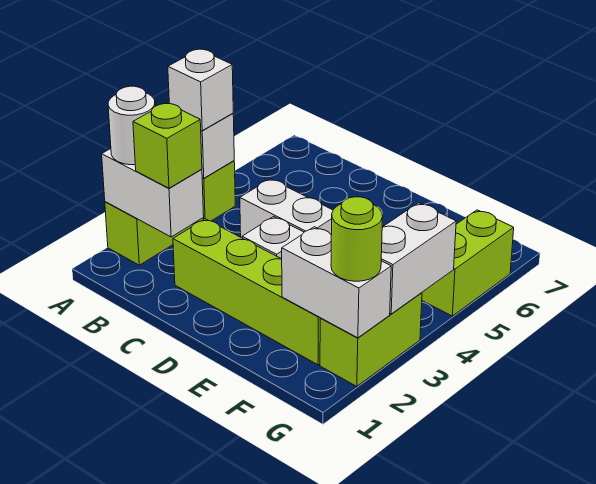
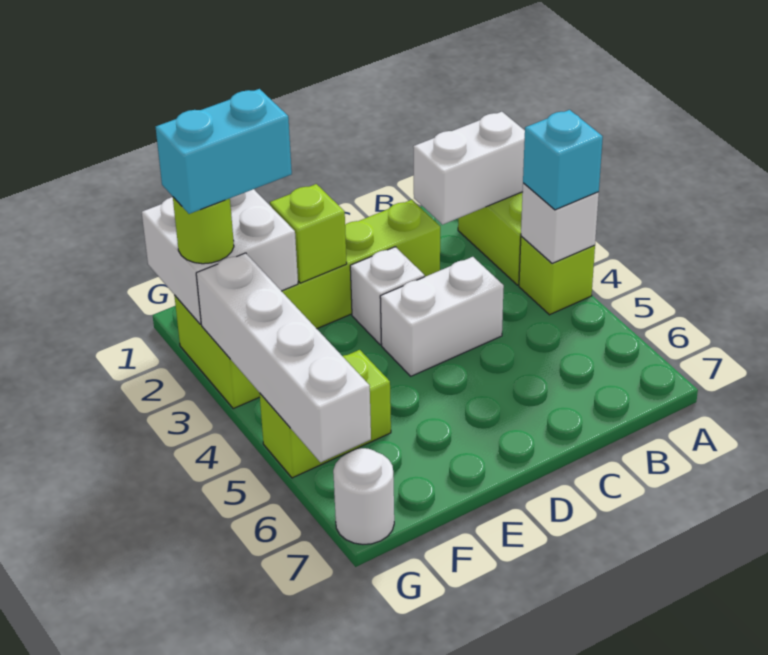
white round brick A2 level 3 -> white round brick G7 level 1
white brick A4 level 3 -> cyan brick A4 level 3
lime brick B2 level 3 -> lime brick E2 level 2
white brick F2:G2 level 2 -> white brick F1:G2 level 2
none -> cyan brick F2:G2 level 4
white brick G3:G4 level 2 -> white brick G3:G6 level 2
lime brick G5:G6 level 1 -> lime brick F5:G5 level 1

